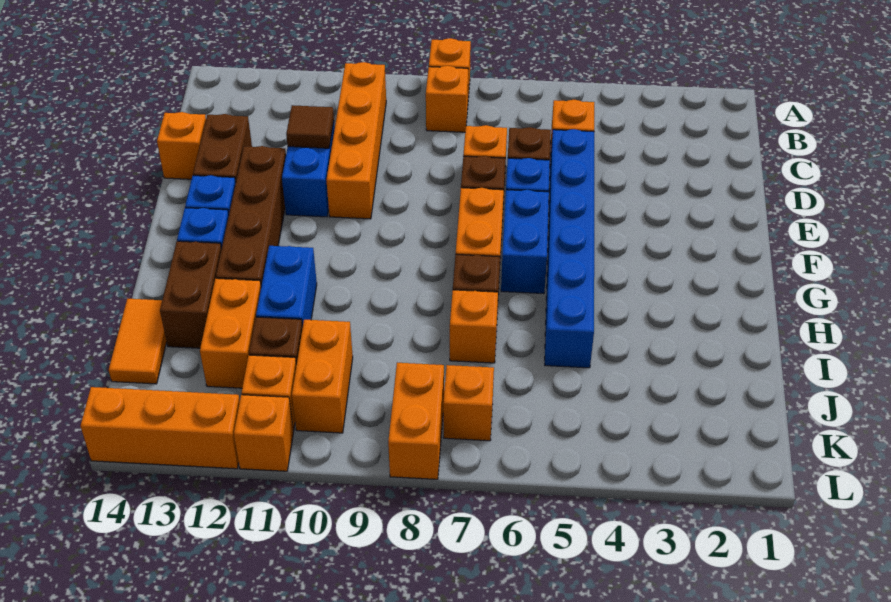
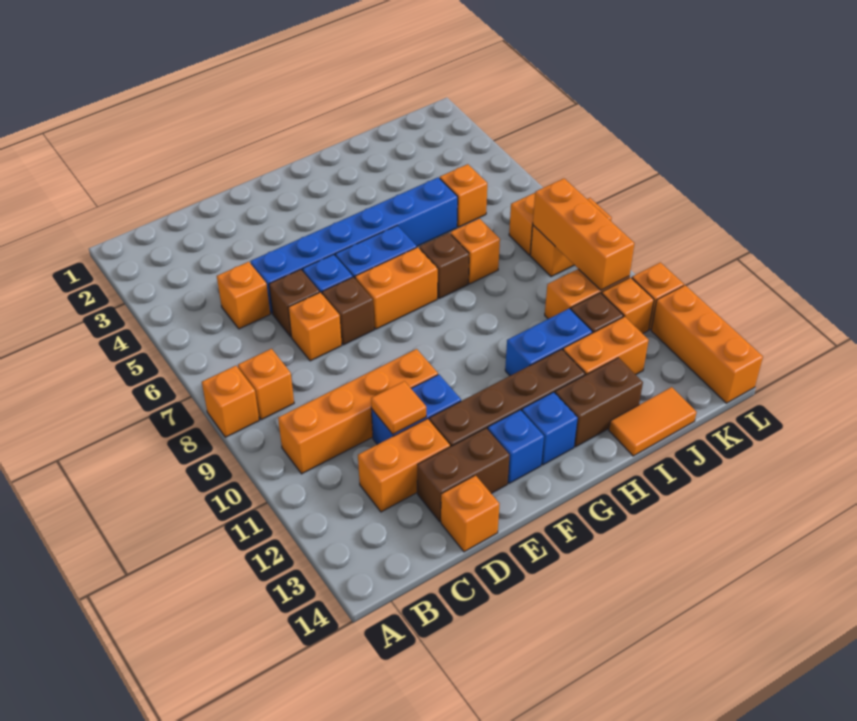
none -> orange brick C12:D12 level 1
brown tile D11 level 2 -> orange tile D11 level 2
none -> orange brick J5 level 1
none -> orange brick K8:K10 level 2

